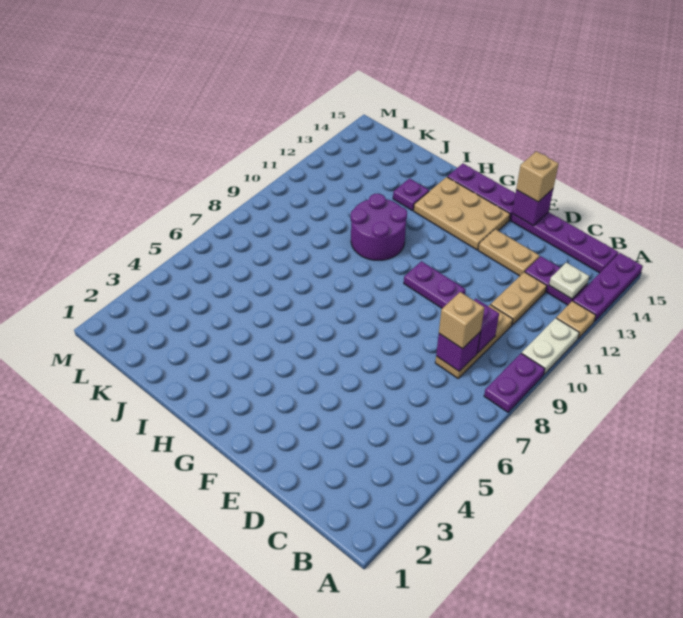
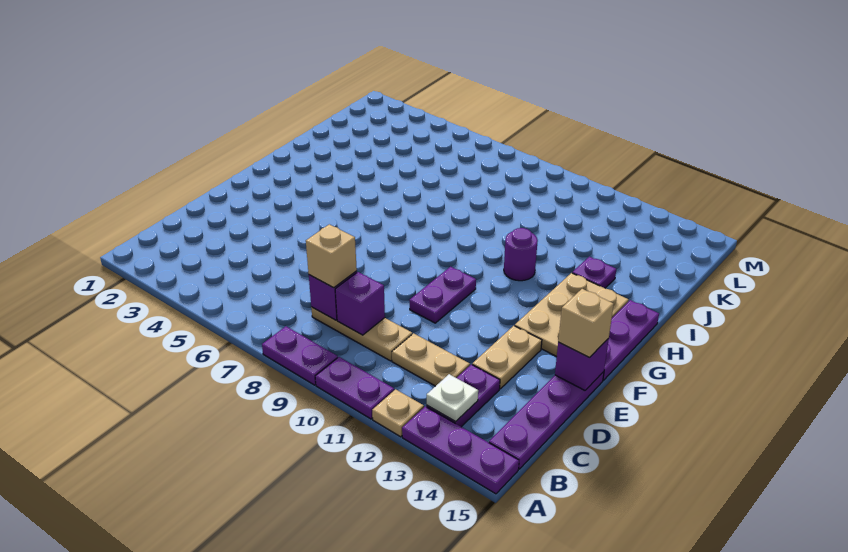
white plate A10:A11 level 1 -> purple plate A10:A11 level 1
purple round brick H10:I11 level 1 -> purple round brick H11 level 1

